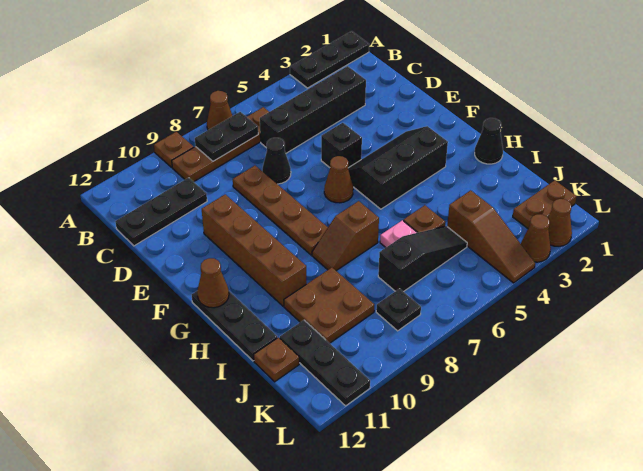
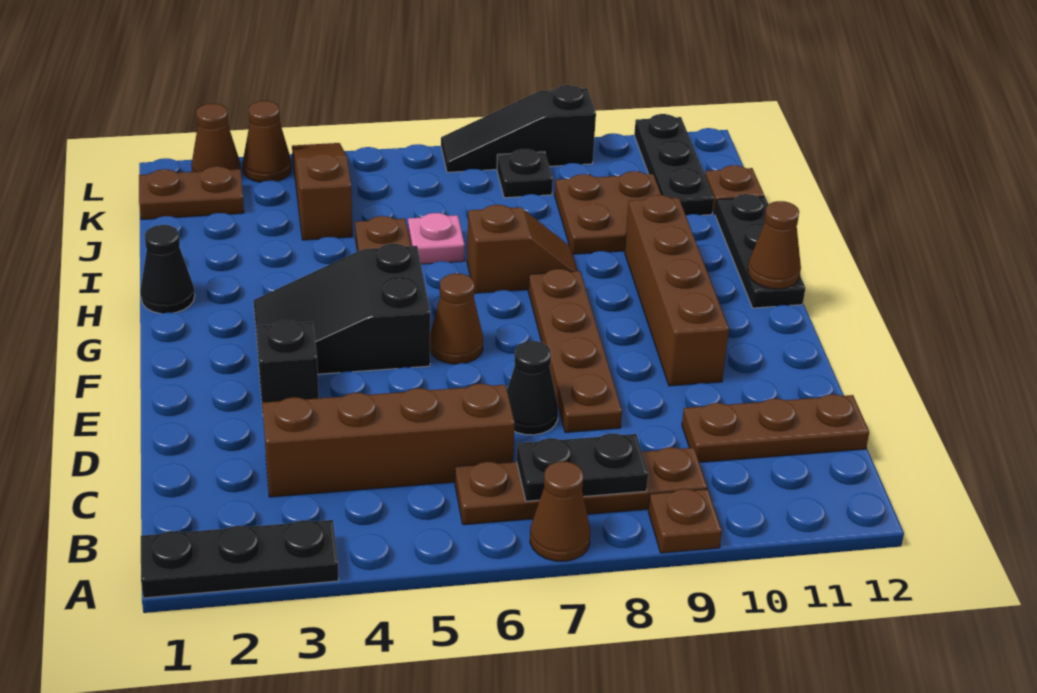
black brick C3:C6 level 1 -> brown brick C3:C6 level 1
black plate C10:C12 level 1 -> brown plate C10:C12 level 1
black brick E5 level 1 -> black brick E3 level 1
black slope F3:G5 level 1 top G -> black slope F3:G5 level 1 top 5
black slope J5:J7 level 1 top 7 -> black slope L7:L9 level 1 top 9

